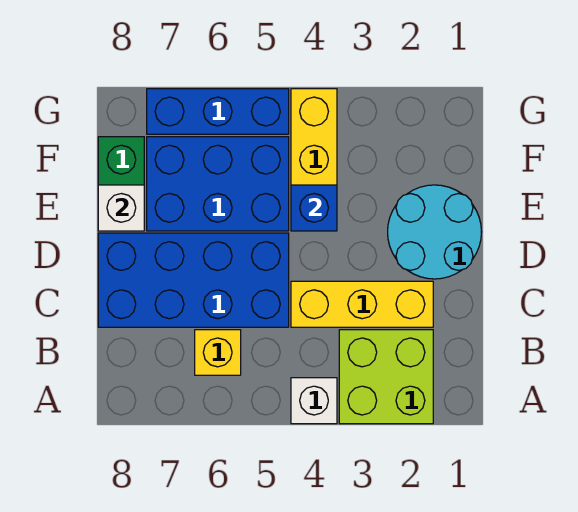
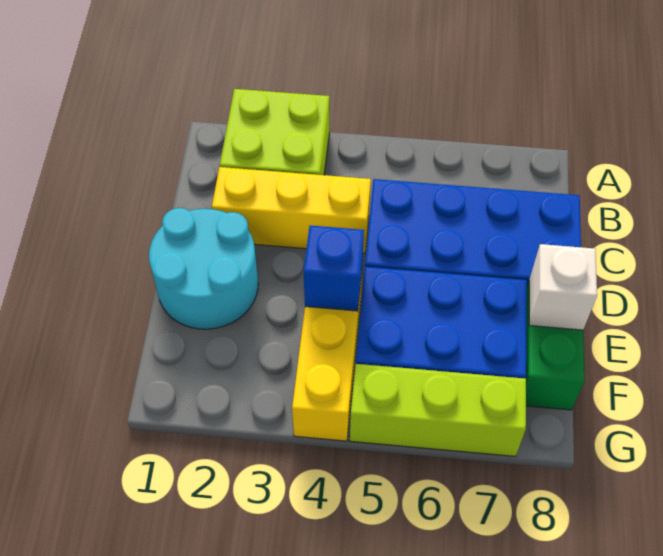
white brick A4 level 1 -> none
yellow brick B6 level 1 -> none
blue brick G5:G7 level 1 -> lime brick G5:G7 level 1

